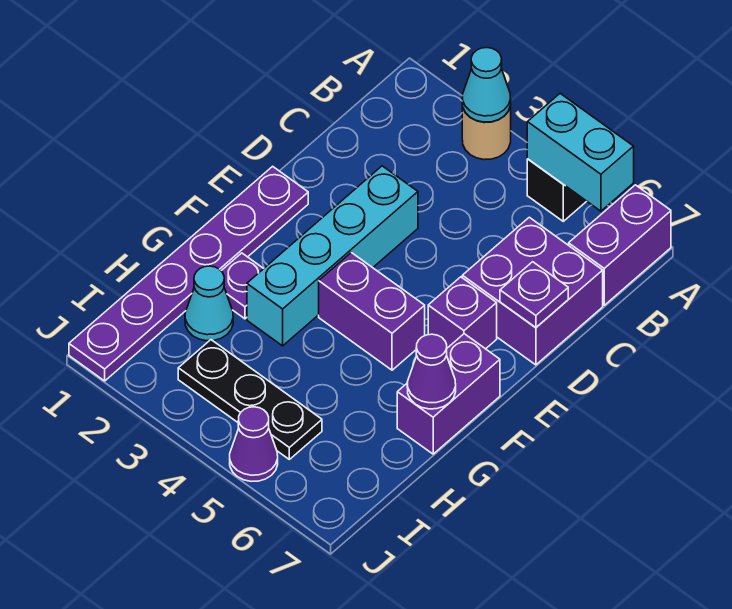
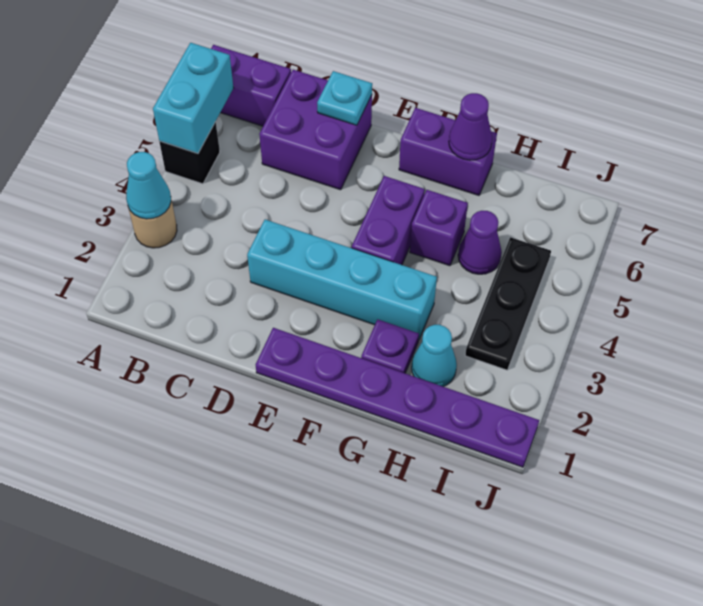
purple plate D7 level 2 -> cyan plate D7 level 2
purple brick E6 level 1 -> purple brick G5 level 1
purple cone J5 level 1 -> purple cone H5 level 1

